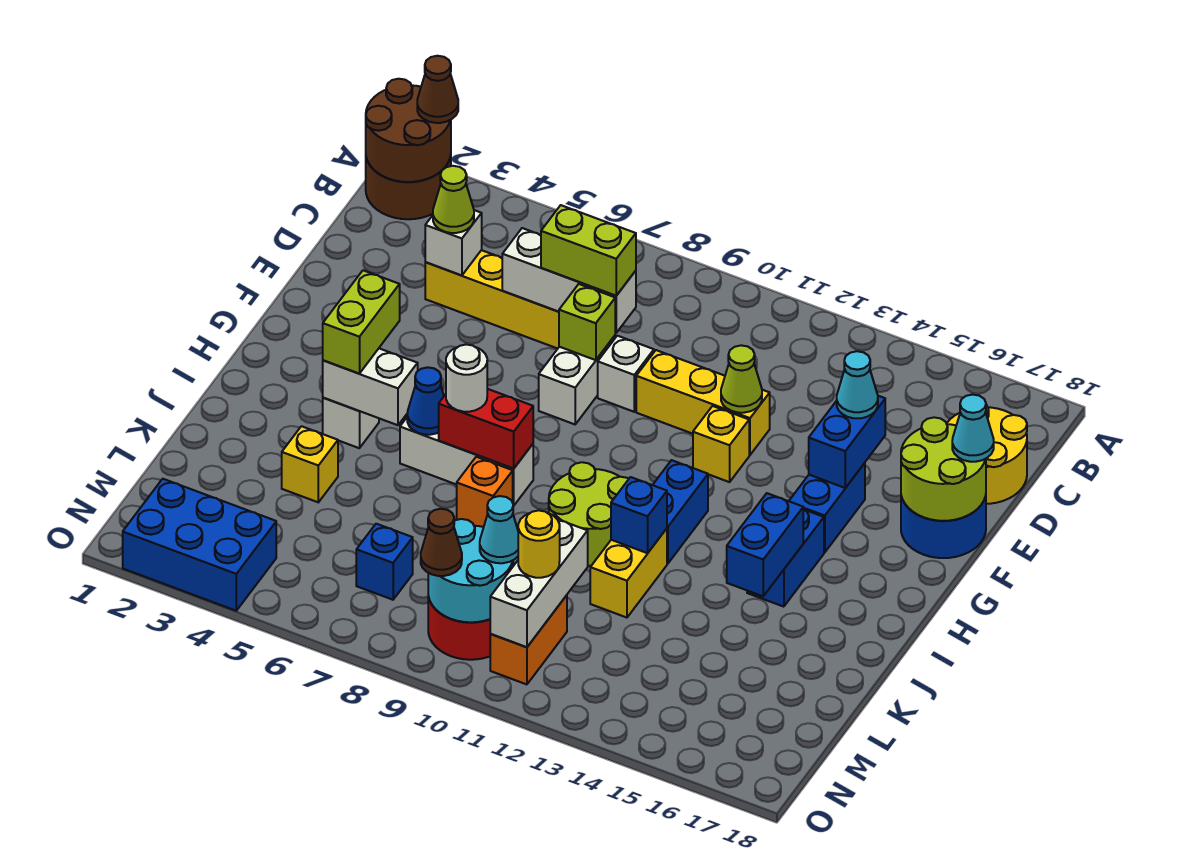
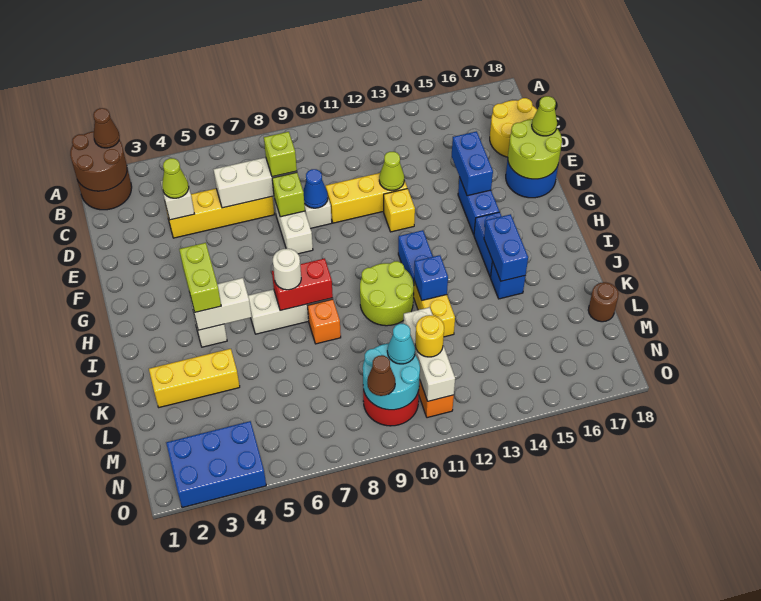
lime brick D7:D8 level 3 -> lime brick D8 level 3
cyan cone E15 level 3 -> none
cyan cone E18 level 3 -> lime cone E18 level 3
blue cone I6 level 2 -> blue cone E9 level 2
yellow brick K4 level 1 -> yellow brick K2:K4 level 1
none -> brown round brick L18 level 1
blue brick M7 level 1 -> blue brick J15 level 1

